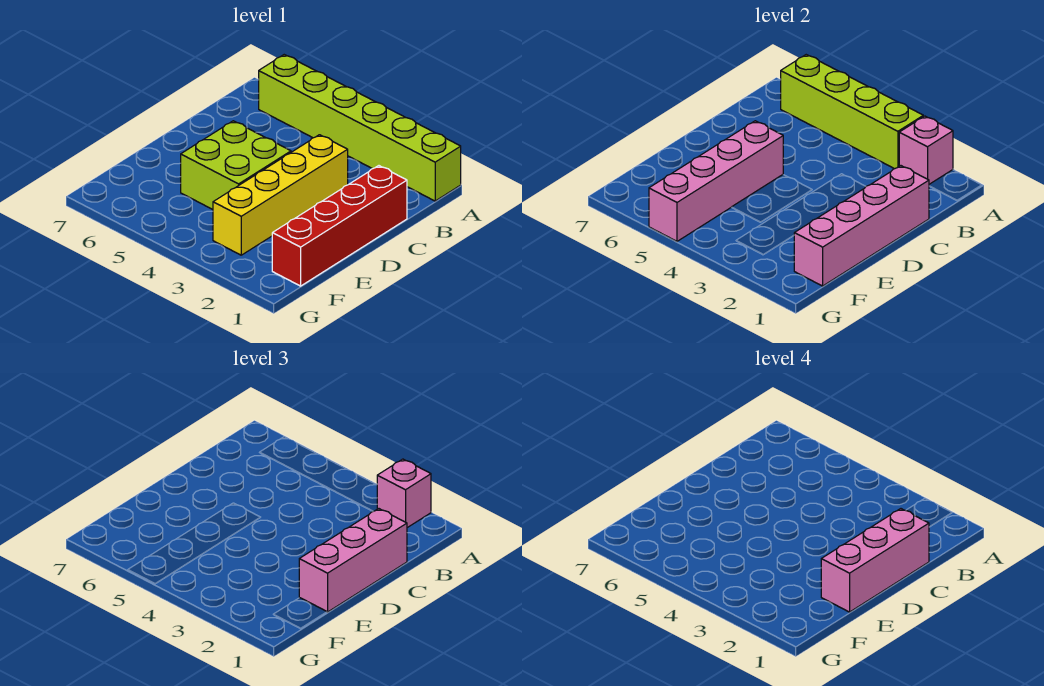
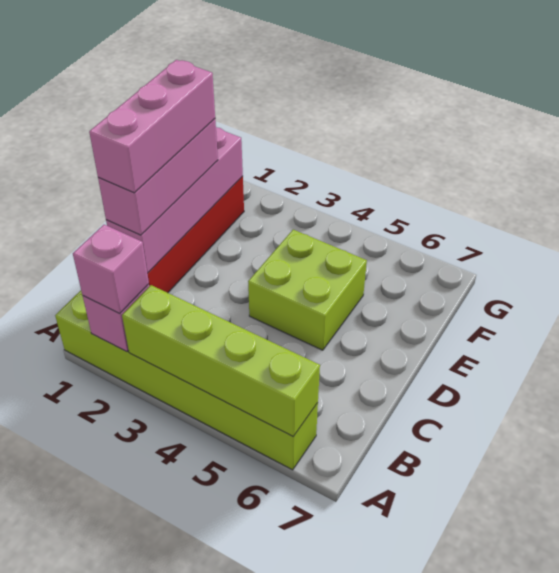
yellow brick C3:F3 level 1 -> none
pink brick D5:G5 level 2 -> none

